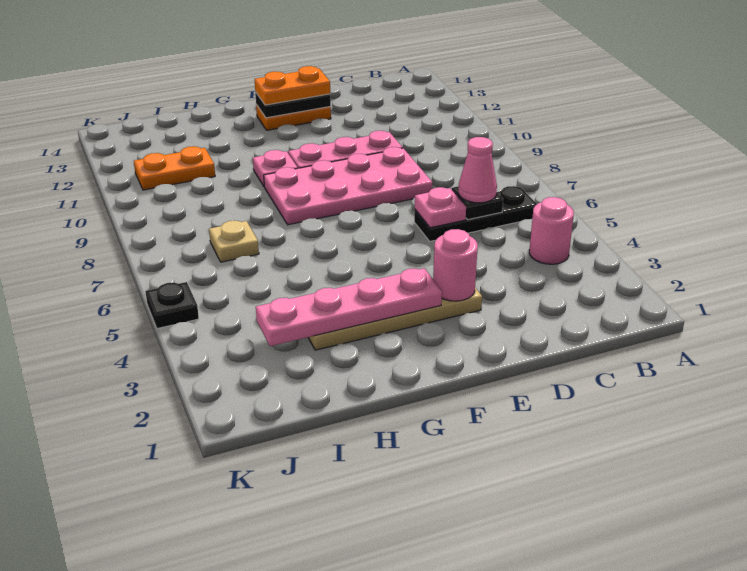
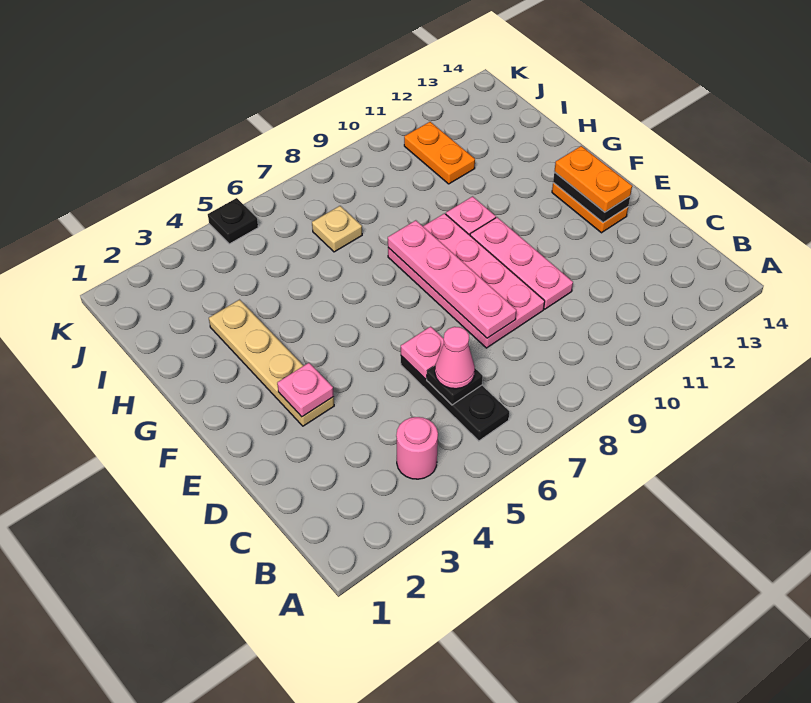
pink round brick E3 level 2 -> pink plate E3 level 2
pink plate F3:I3 level 2 -> pink plate D8:G8 level 2

